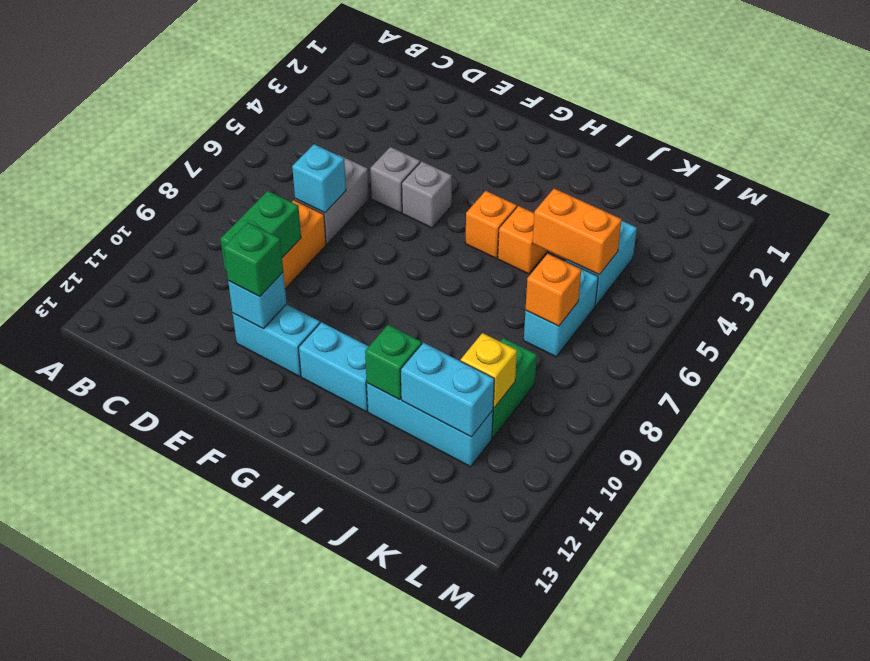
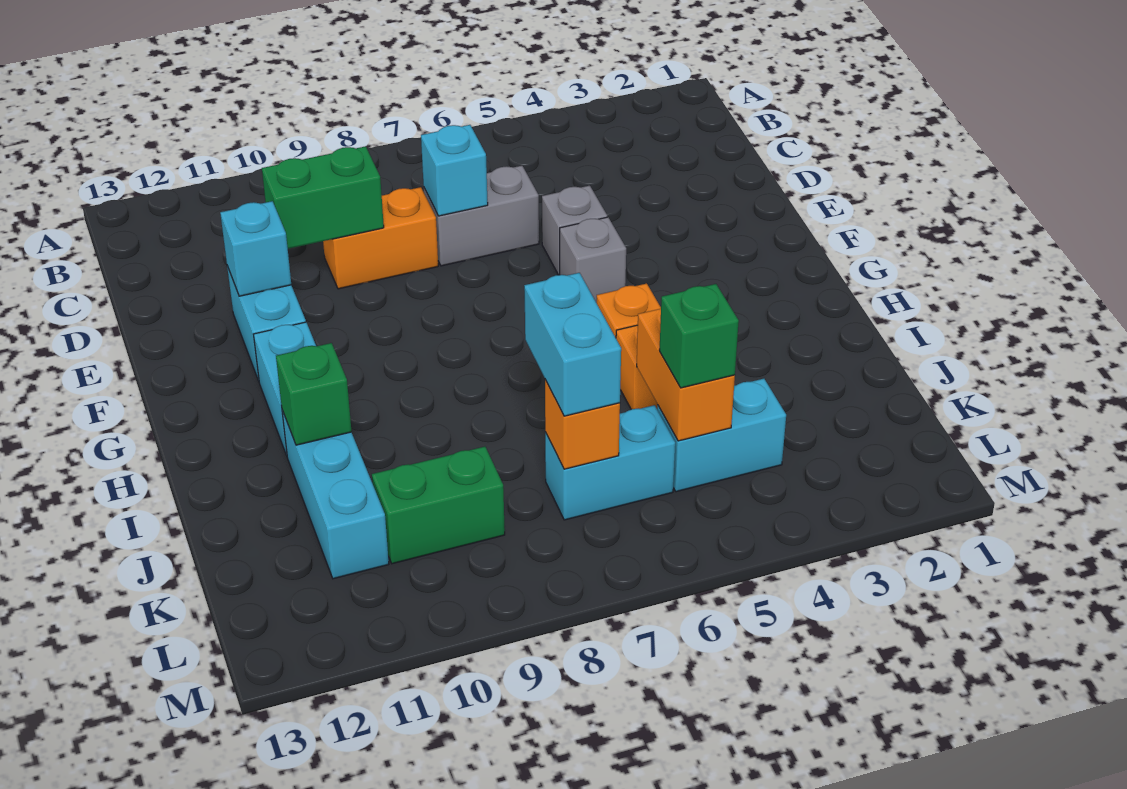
green brick E11 level 3 -> green brick K5 level 3
cyan brick J11:K11 level 2 -> cyan brick J7:K7 level 3
yellow brick K10 level 2 -> none

